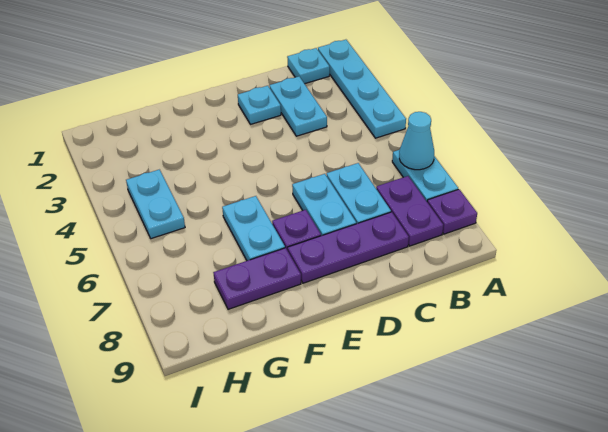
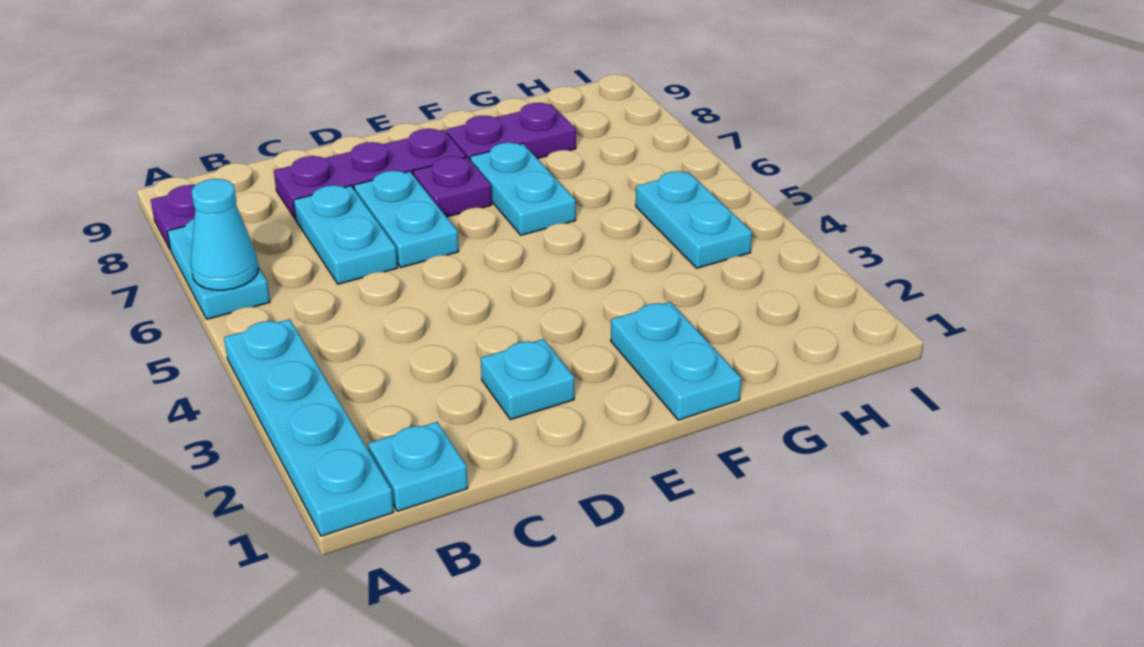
purple plate B7:B8 level 1 -> none
cyan plate C2:C3 level 1 -> cyan plate F1:F2 level 1

